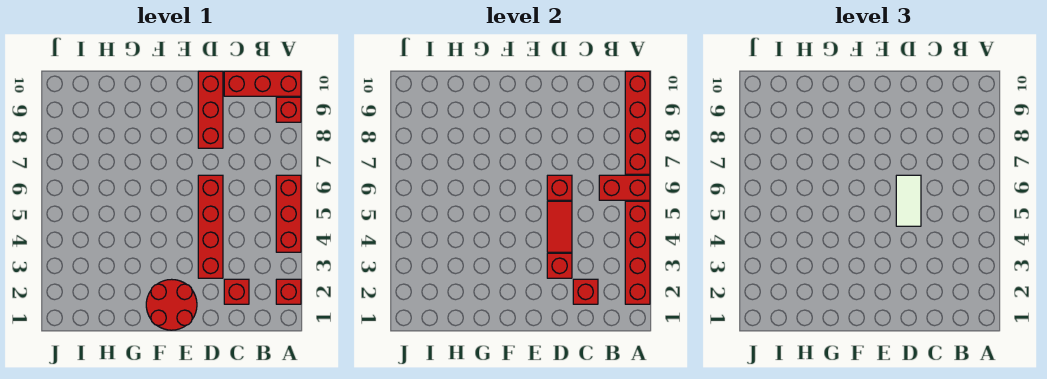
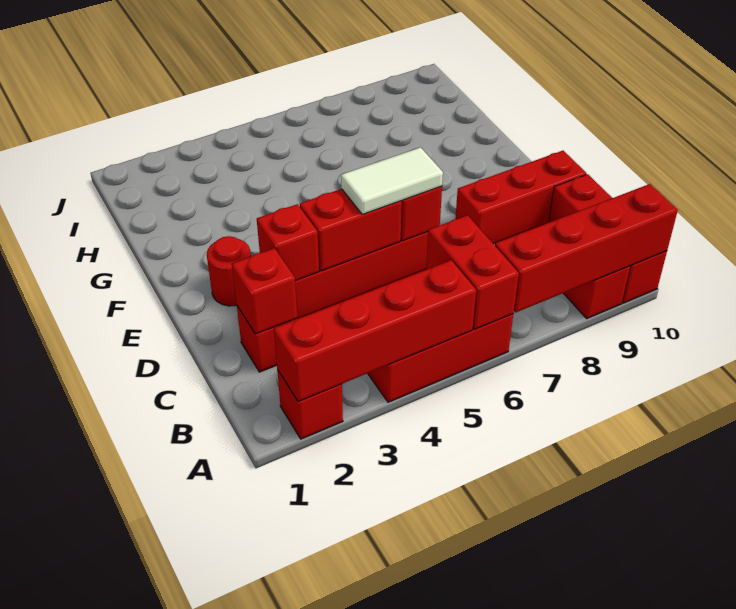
red tile D4:D5 level 2 -> red brick D4:D5 level 2
red round brick E1:F2 level 1 -> red round brick E2 level 1

